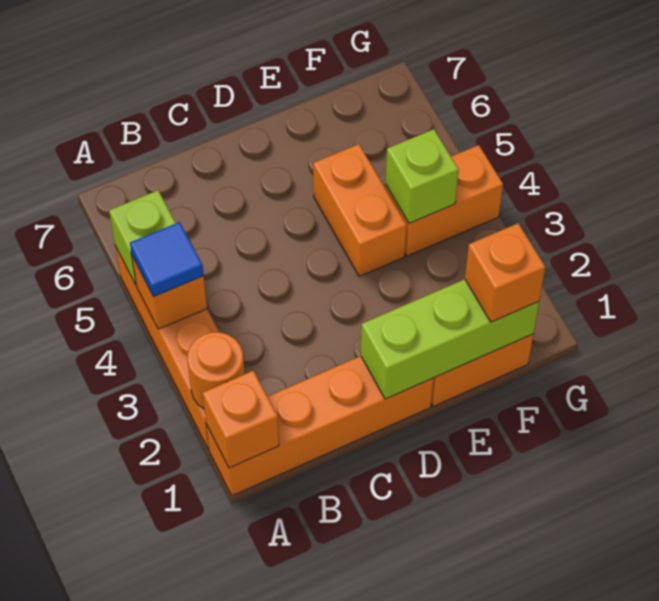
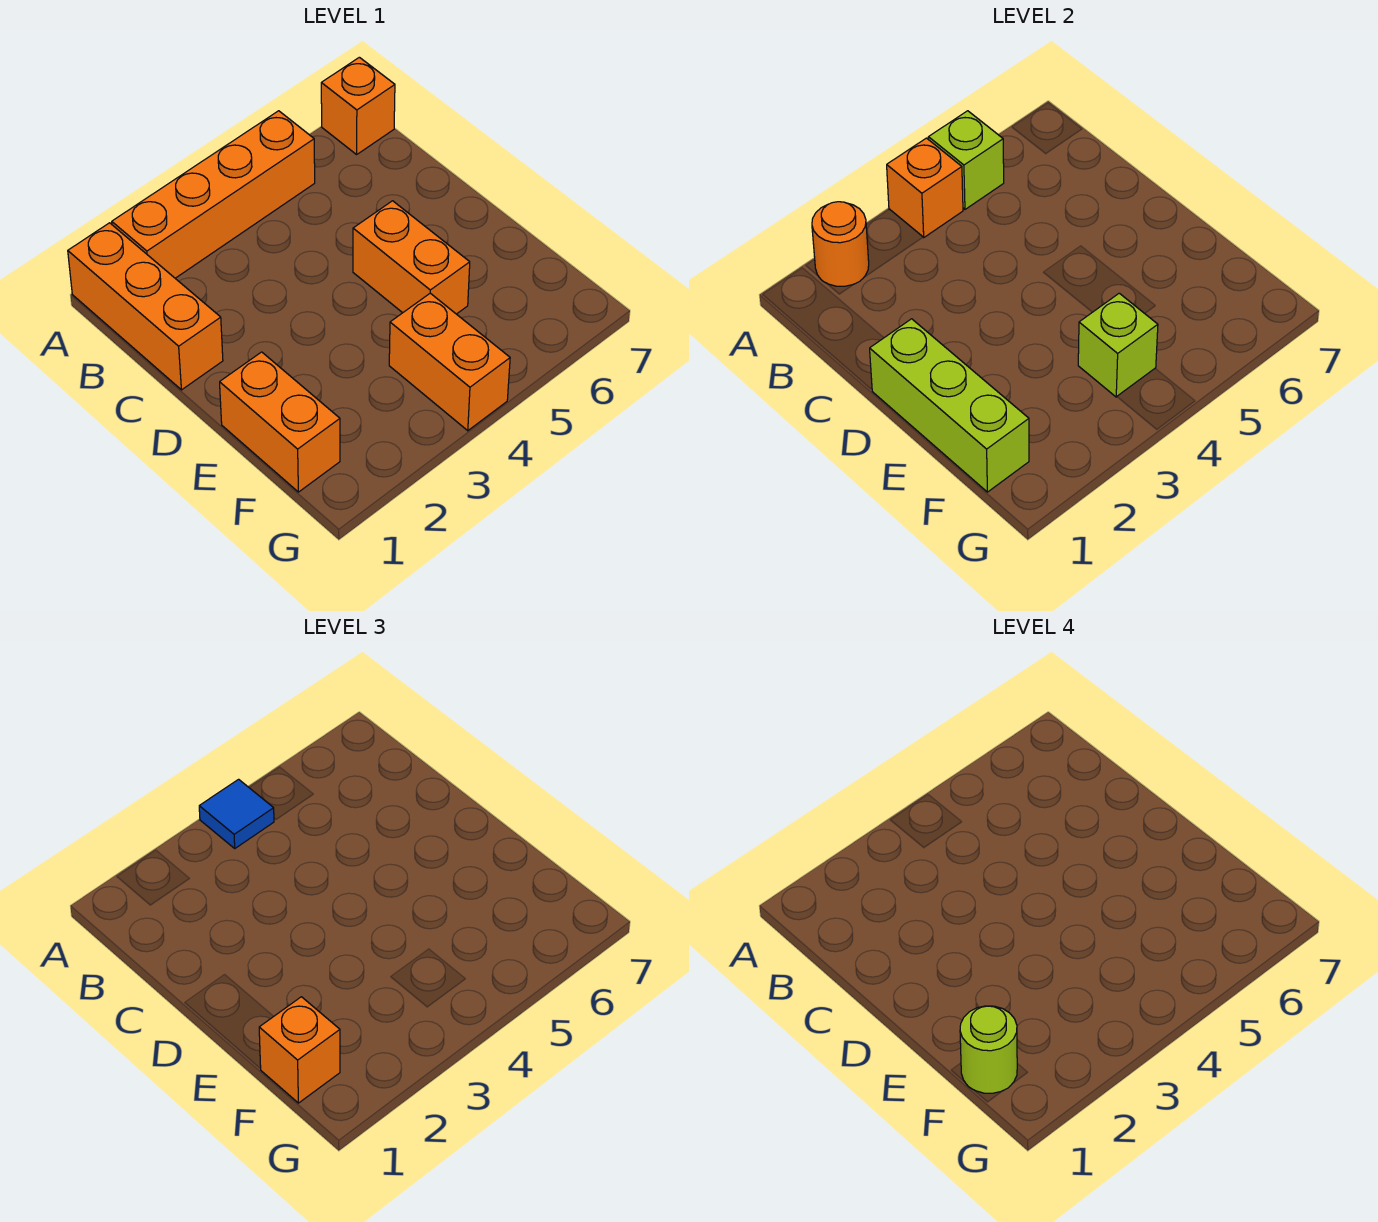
orange brick A1:D1 level 1 -> orange brick A1:C1 level 1
orange brick A1 level 2 -> orange brick A7 level 1
orange brick E4:E5 level 1 -> orange brick D5:E5 level 1
none -> lime round brick F1 level 4

